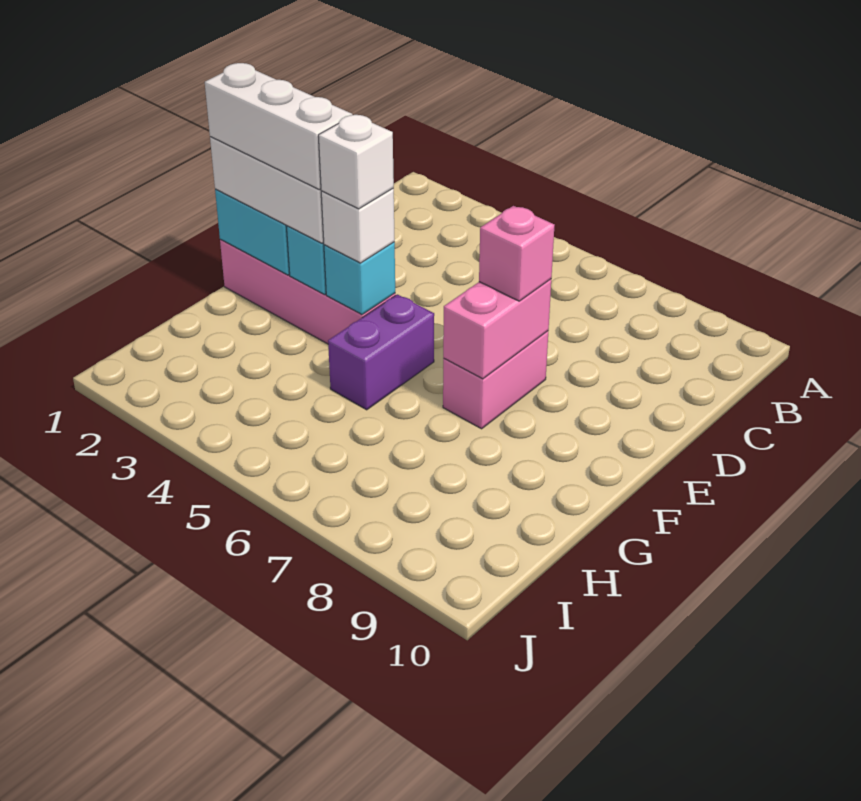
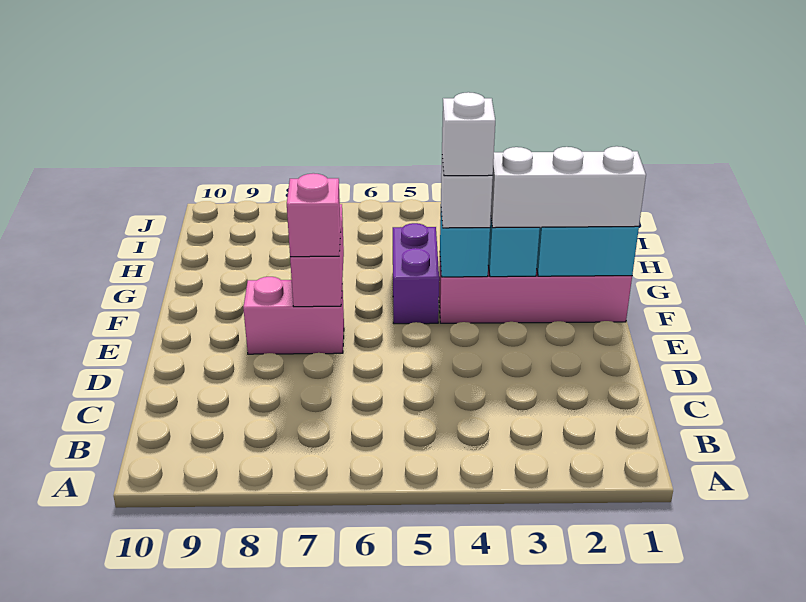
pink brick E7:F7 level 1 -> pink brick E7:E8 level 1
white brick F1:F3 level 4 -> none

